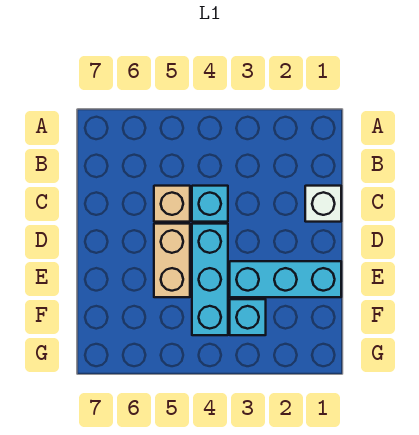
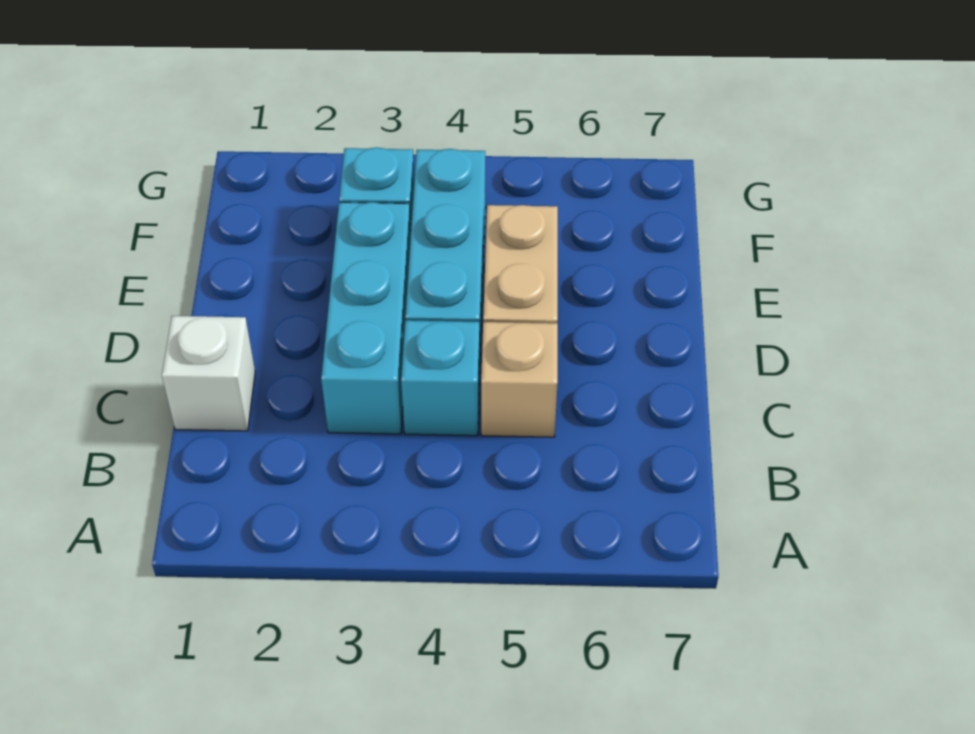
cyan brick E1:E3 level 1 -> cyan brick C3:E3 level 1

